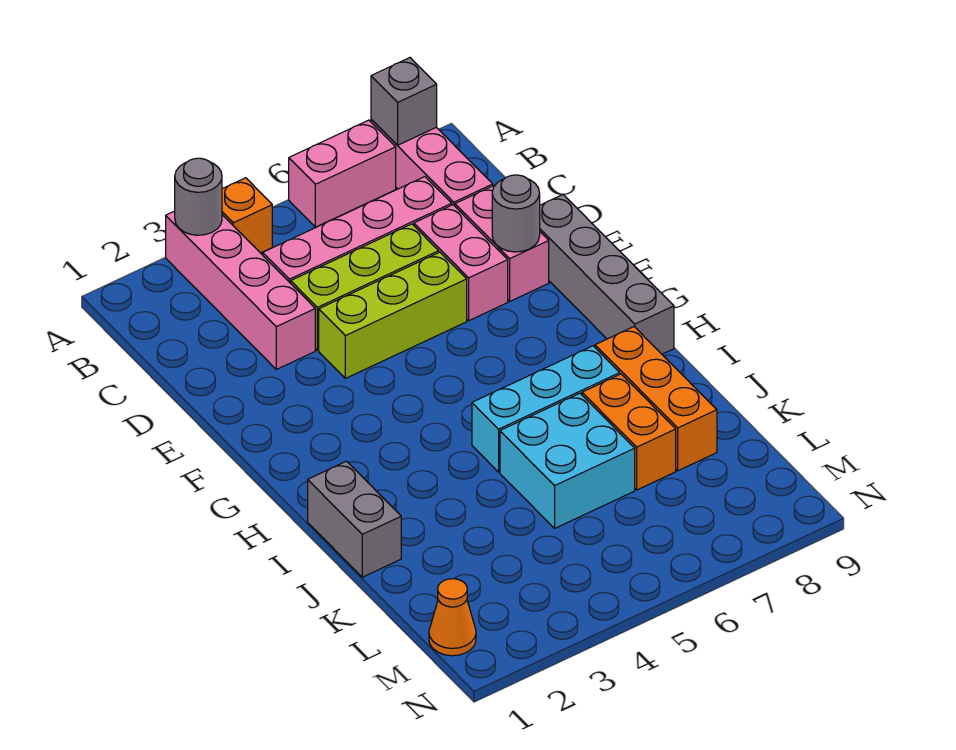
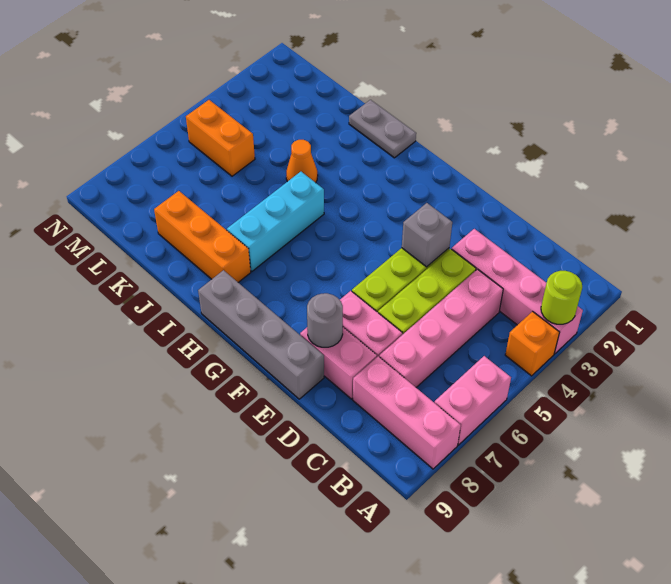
grey round brick A3 level 2 -> lime round brick A3 level 2
grey brick A8 level 2 -> grey brick E4 level 2
grey brick I1:J1 level 1 -> grey plate I1:J1 level 1
cyan brick J5:K6 level 1 -> none
orange brick J7:K7 level 1 -> orange brick L5:M5 level 1
orange cone M1 level 1 -> orange cone J4 level 1

